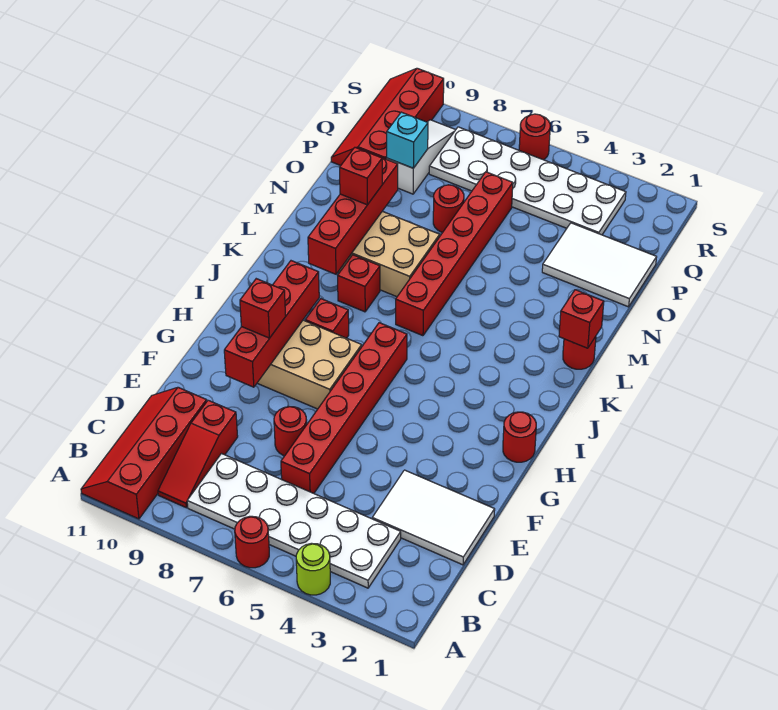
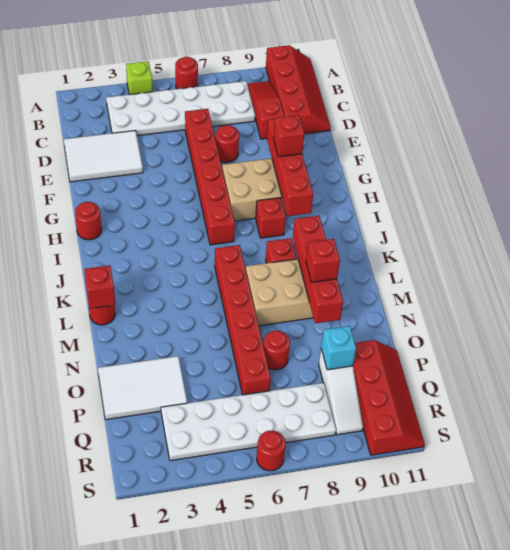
lime round brick A4 level 1 -> lime brick A4 level 1

